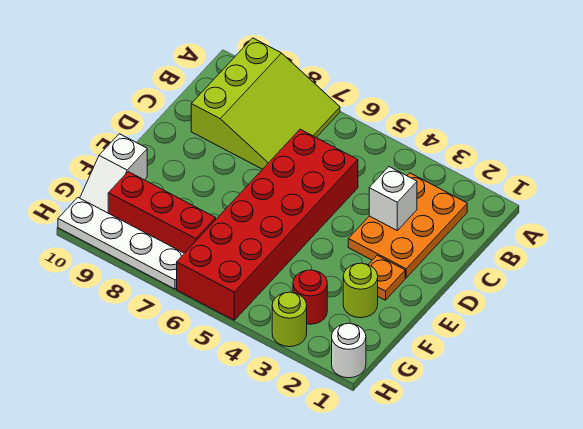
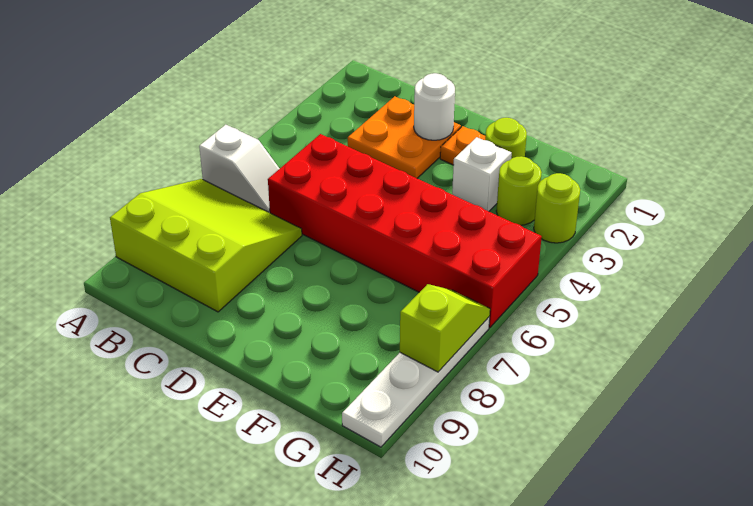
orange plate B2:D3 level 1 -> orange plate C2:D3 level 1
white brick C3 level 2 -> white brick F3 level 1
white slope F10:G10 level 1 top F -> white slope A6:B6 level 1 top A
red round brick G3 level 1 -> lime round brick G3 level 1
red brick G7:G9 level 1 -> none
white round brick H1 level 1 -> white round brick D2 level 2
none -> lime slope H7:H8 level 2 top 8

